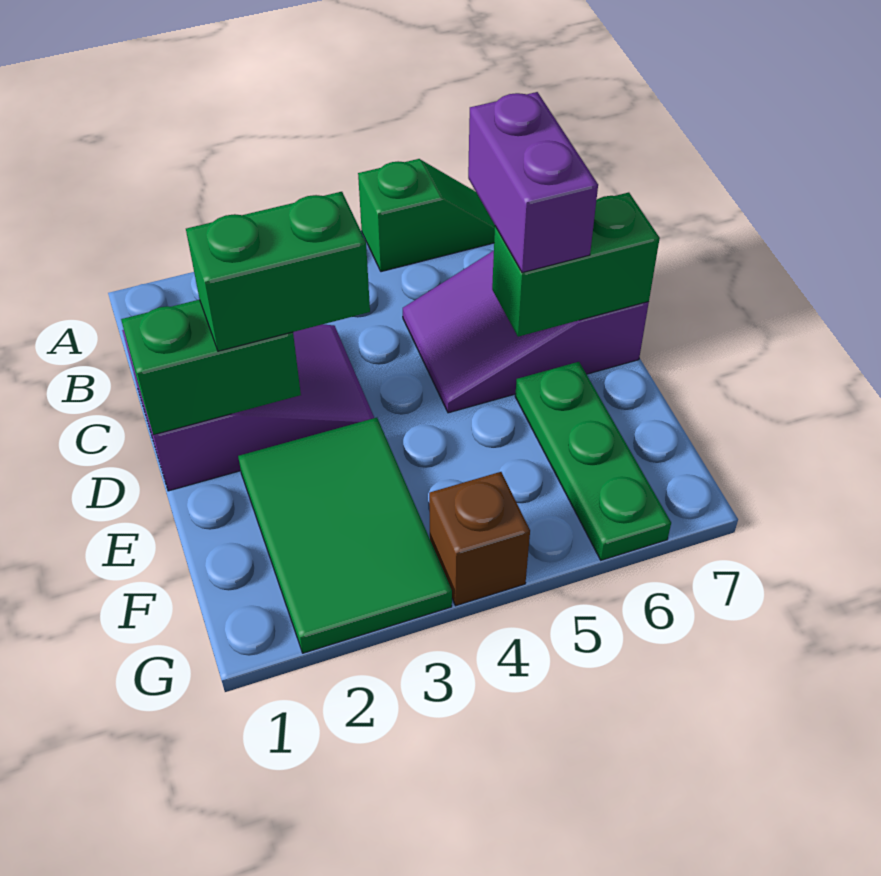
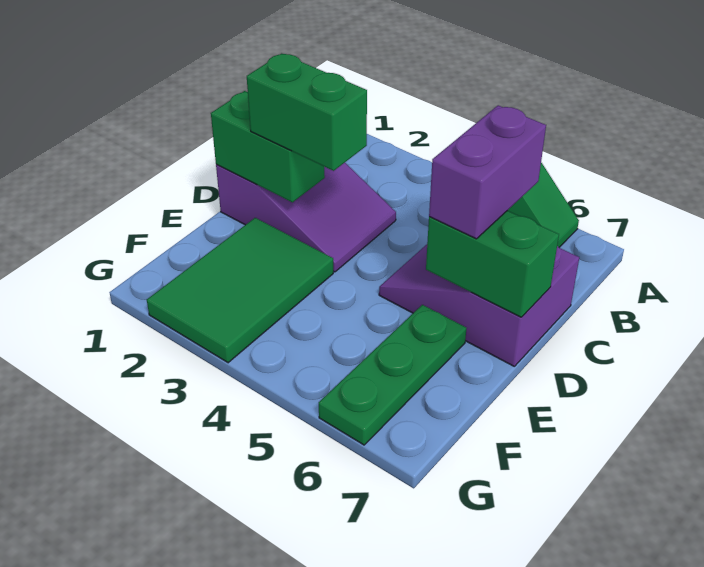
brown brick G4 level 1 -> none

